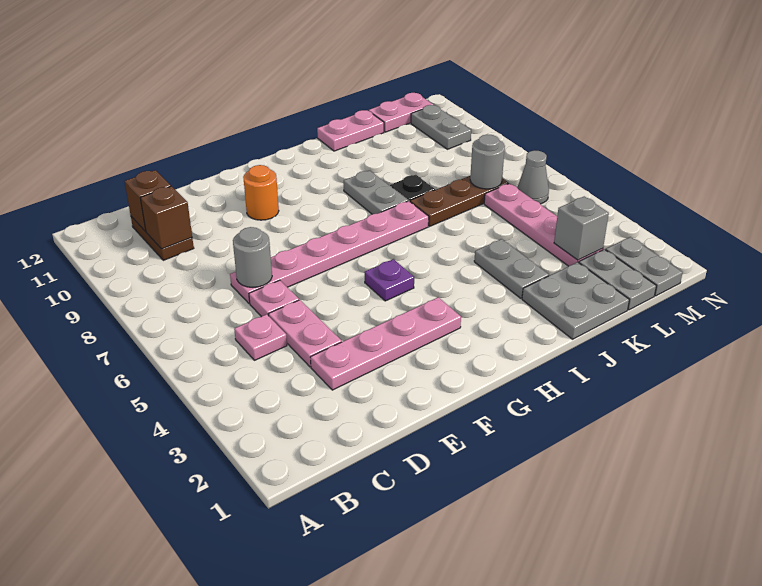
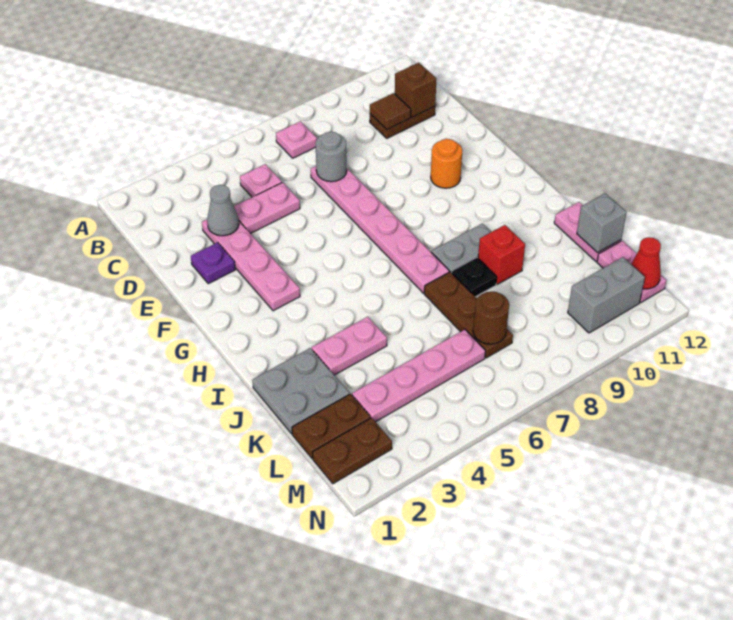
brown brick C10 level 2 -> brown tile C10 level 2
pink plate D6 level 1 -> pink plate B7 level 1
purple plate G5 level 1 -> purple plate E2 level 1
grey plate J3:J4 level 1 -> pink plate J3:J4 level 1
none -> red brick J9 level 1
grey plate L1:L2 level 1 -> brown plate L1:L2 level 1
grey brick L3 level 2 -> grey brick K12 level 2
grey round brick L7 level 2 -> brown round brick L7 level 2
grey plate M1:M2 level 1 -> brown plate M1:M2 level 1
grey cone M6 level 1 -> grey cone D3 level 2
grey plate M10:M11 level 1 -> grey brick M10:M11 level 1
none -> red cone M12 level 2

